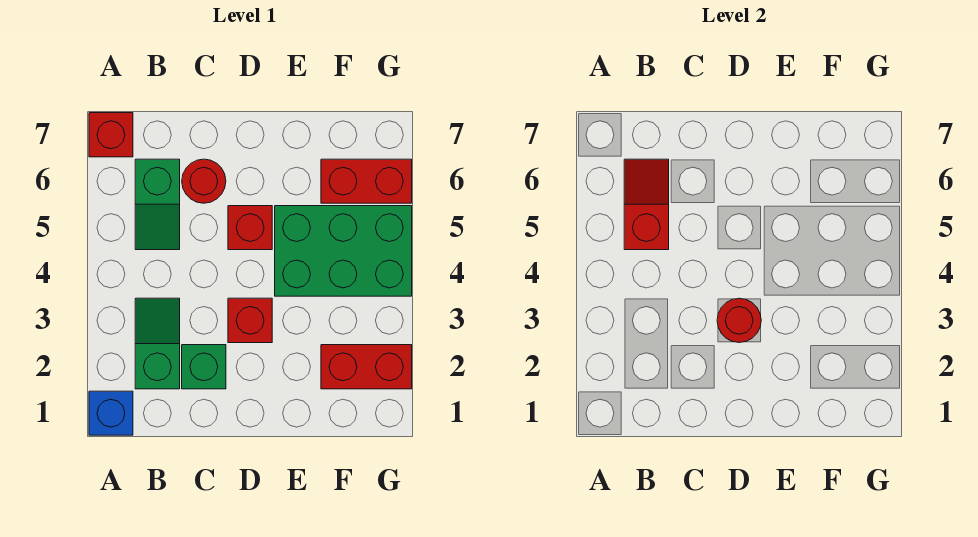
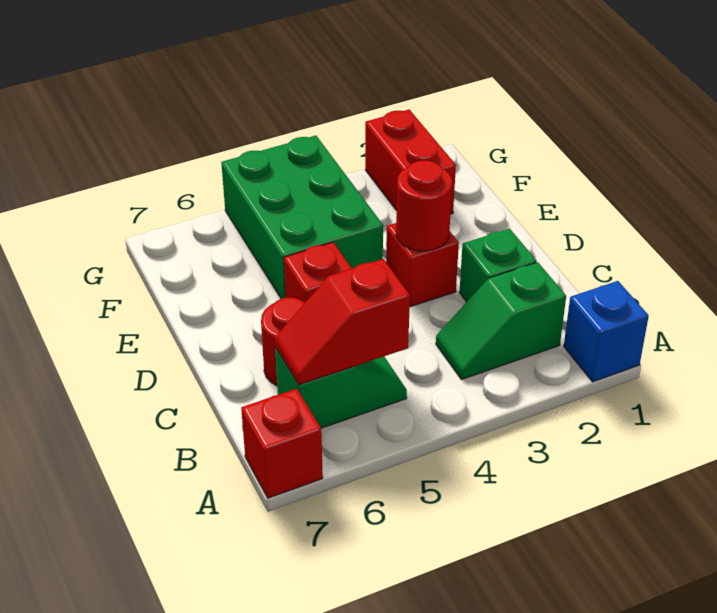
red brick F6:G6 level 1 -> none

